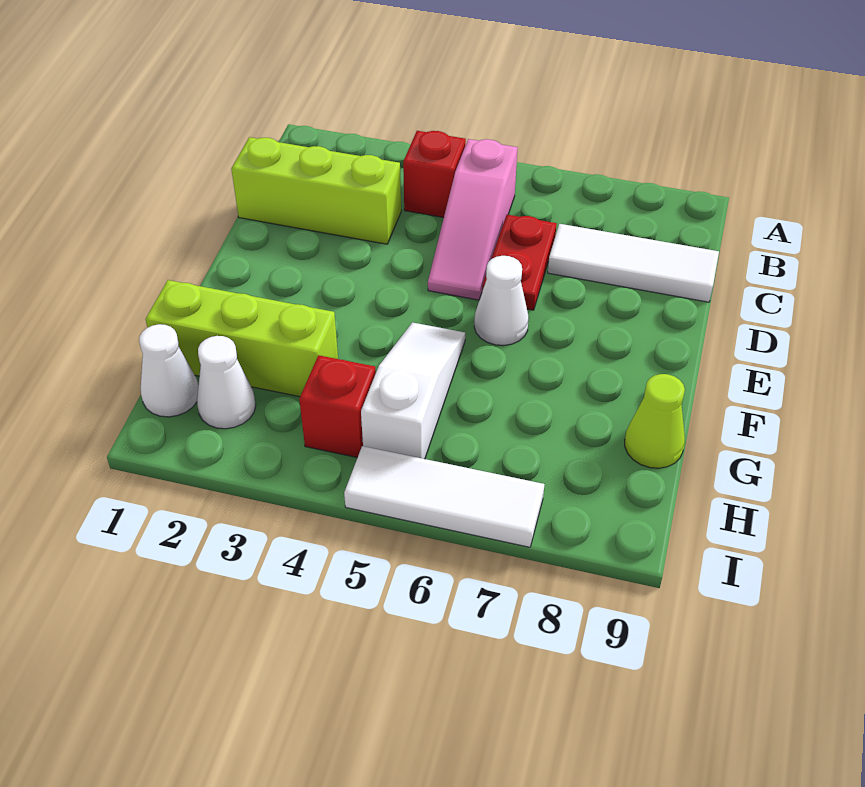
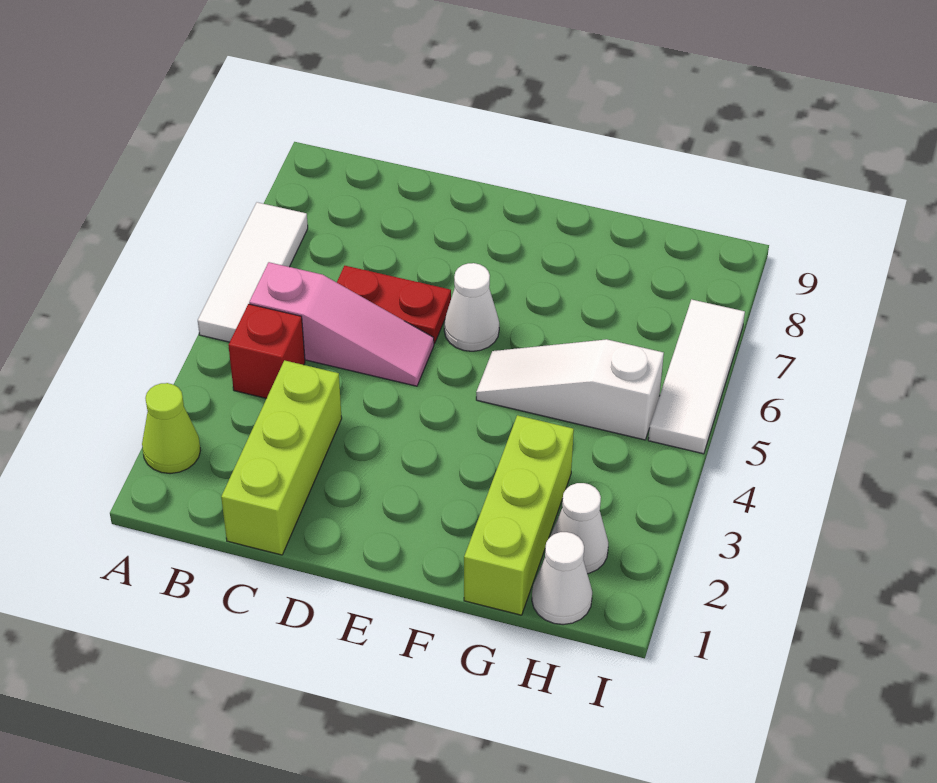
white tile C7:C9 level 1 -> white tile A5:A7 level 1
lime cone G9 level 1 -> lime cone A2 level 1
red brick H4 level 1 -> none

